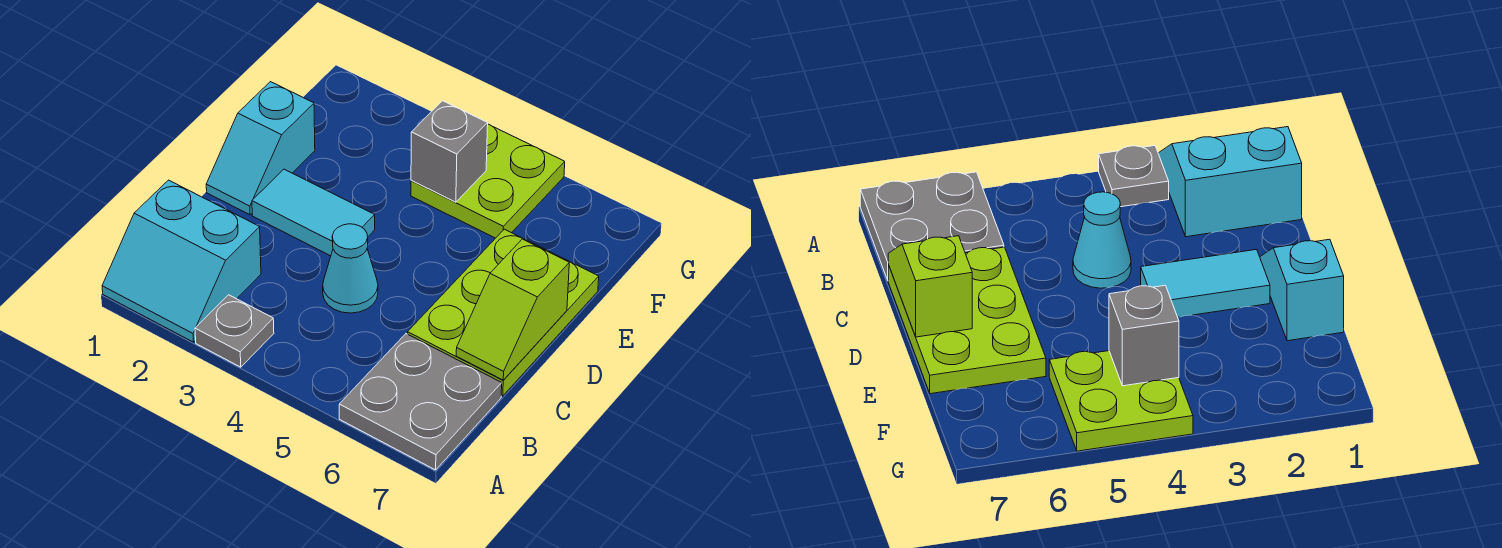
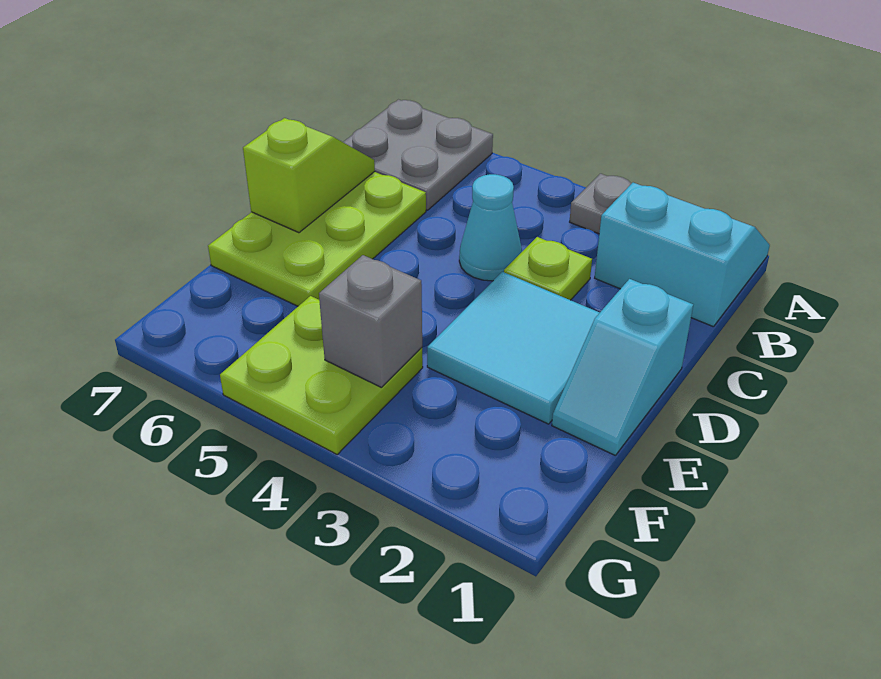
none -> lime plate C3 level 1
cyan slope D1:E1 level 1 top E -> cyan slope D1:E1 level 1 top D
cyan tile D2:D3 level 1 -> cyan tile D2:E3 level 1

